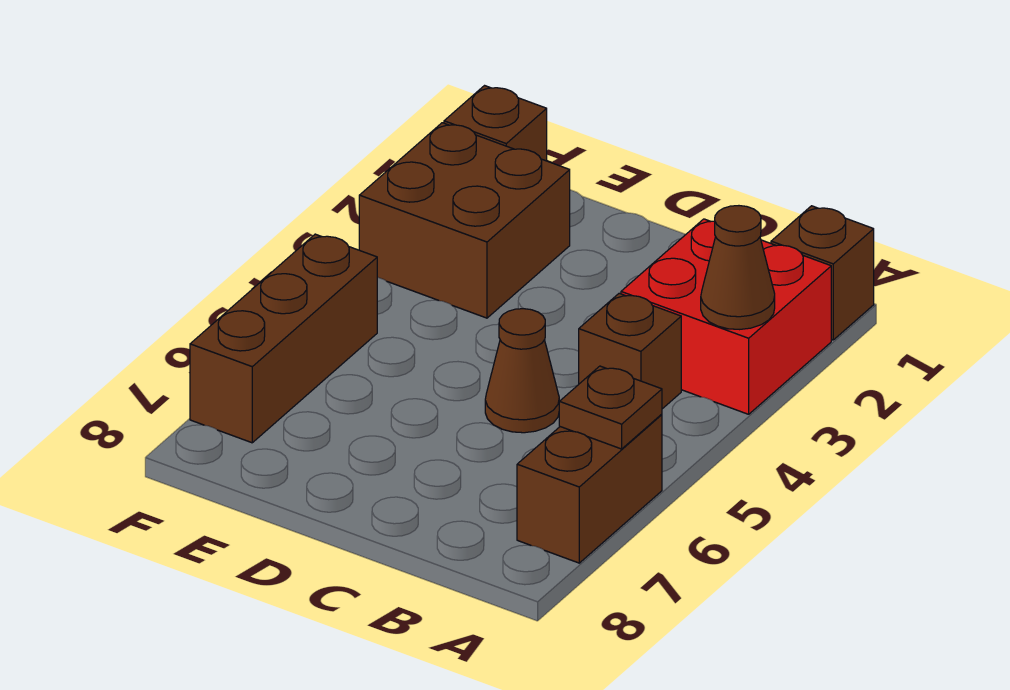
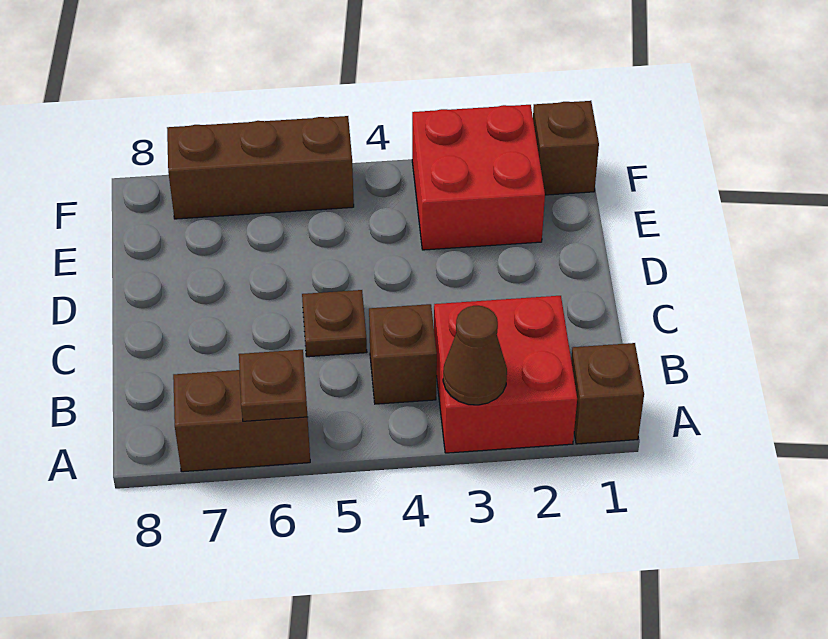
brown cone C5 level 1 -> brown plate C5 level 1
brown brick E2:F3 level 1 -> red brick E2:F3 level 1

